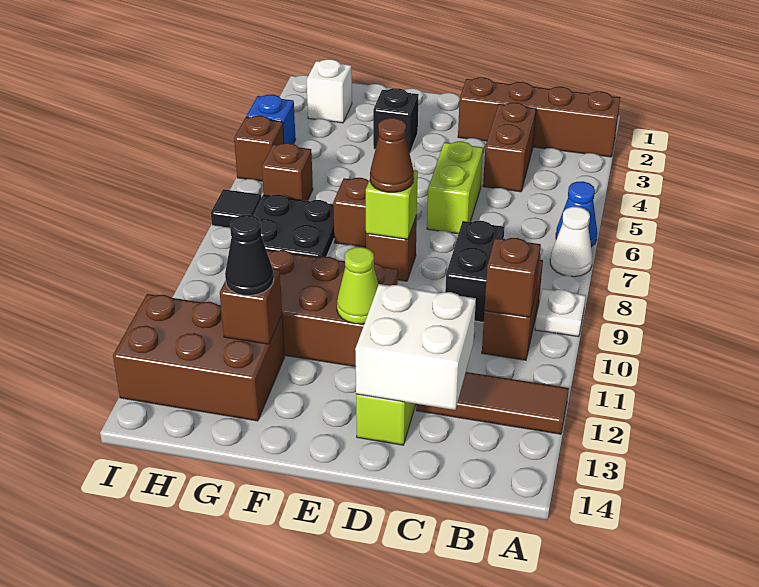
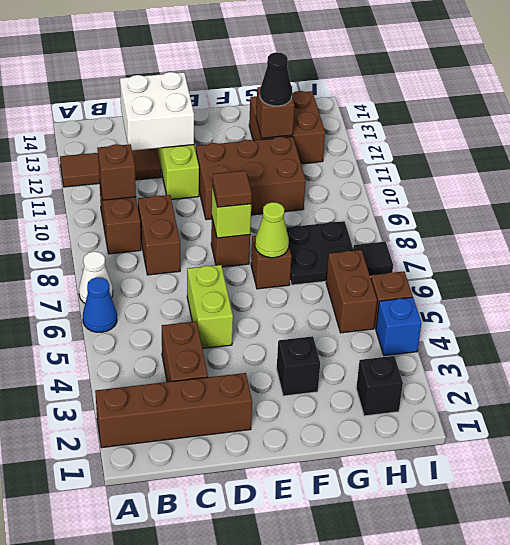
white plate A9 level 1 -> none
black brick C8:C9 level 1 -> brown brick C8:C9 level 1
brown cone E8 level 3 -> brown tile E8 level 3
lime cone E11 level 2 -> lime cone F7 level 2
brown brick G12:I13 level 1 -> brown brick G12:H13 level 1
white brick H2 level 1 -> black brick H2 level 1
brown brick H6 level 1 -> brown brick H5:H6 level 1

